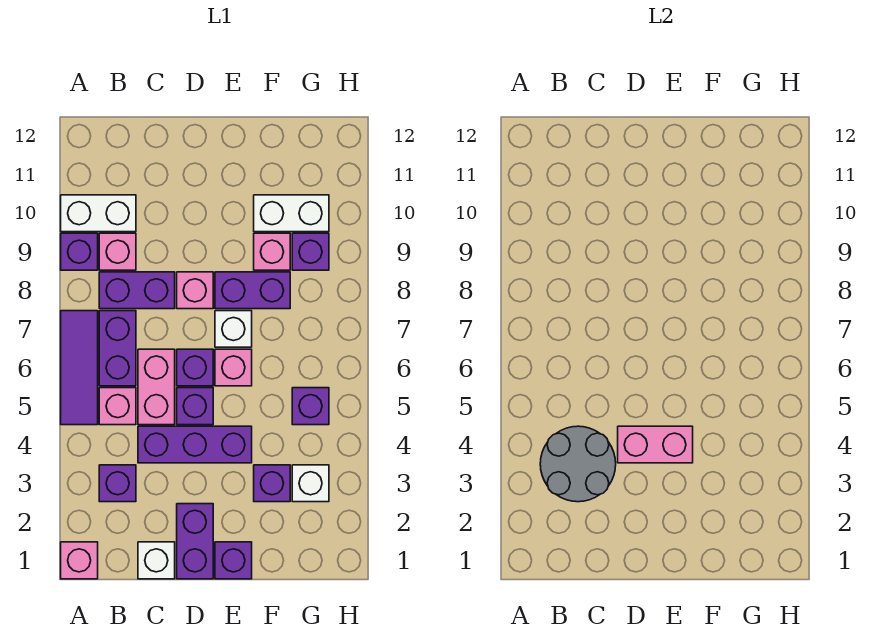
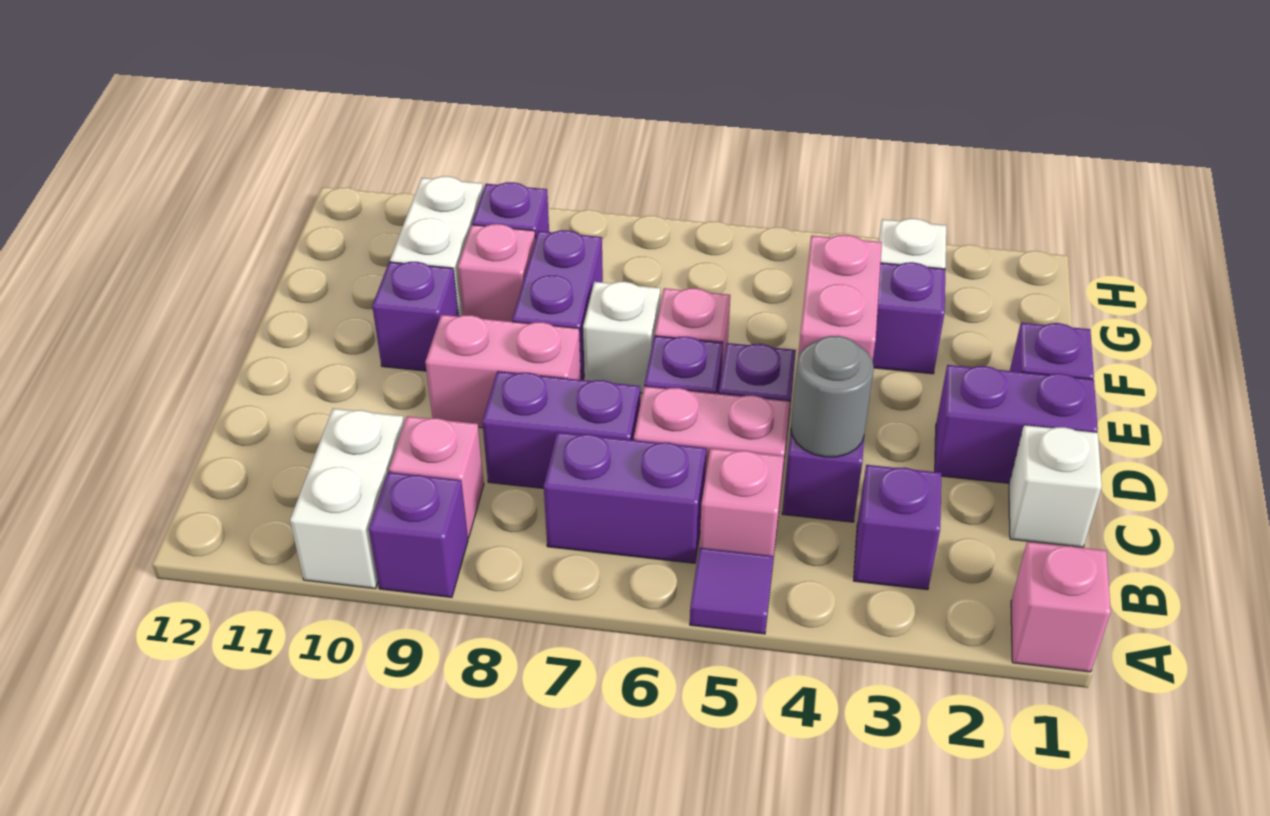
purple tile A5:A7 level 1 -> purple tile A5 level 1
grey round brick B3:C4 level 2 -> grey round brick C4 level 2
purple brick B8:C8 level 1 -> purple brick C7:C8 level 1
pink brick D8 level 1 -> pink brick D8:D9 level 1
purple brick G5 level 1 -> purple brick E10 level 1

